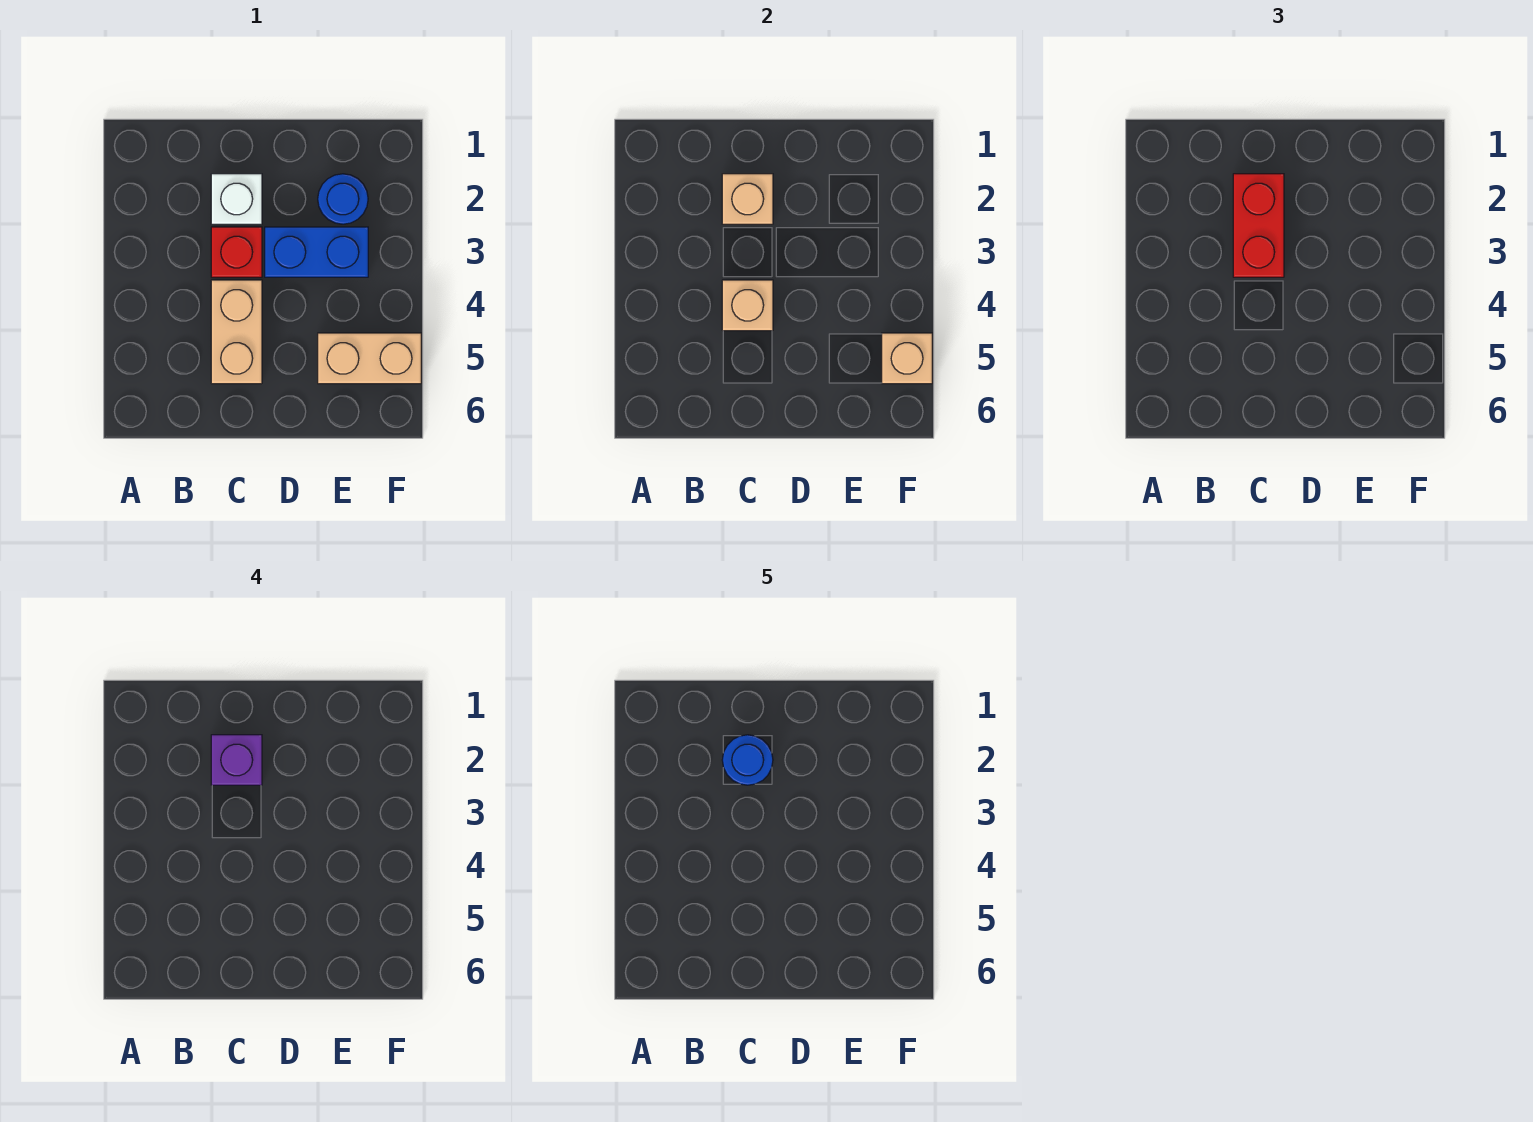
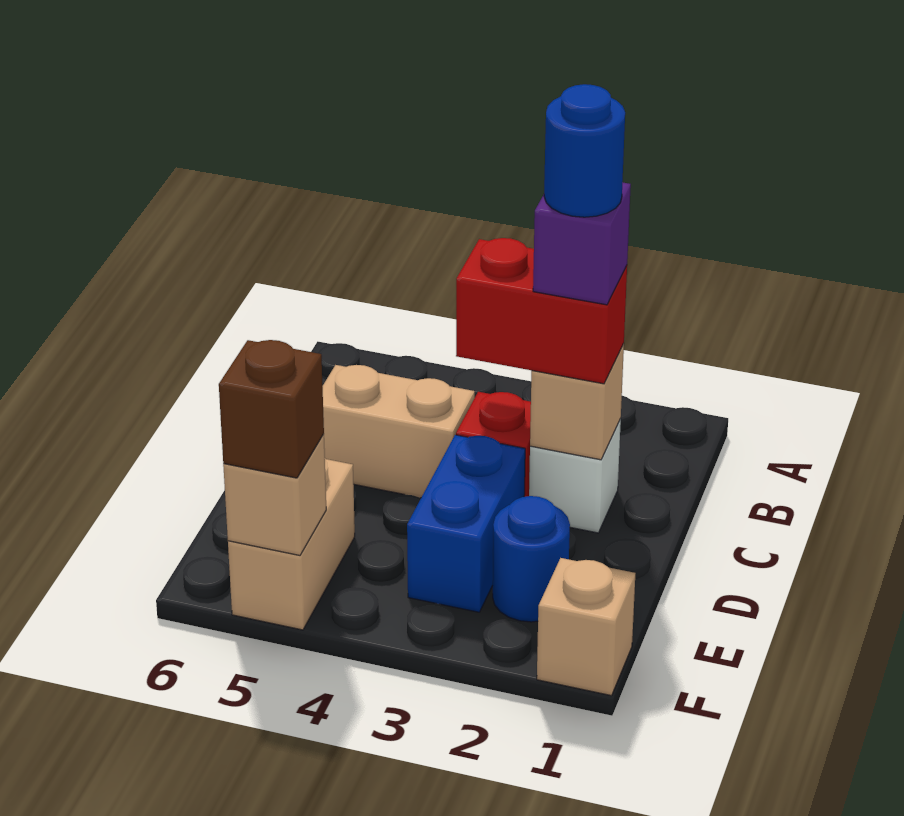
tan brick C4 level 2 -> tan brick F1 level 1
none -> brown brick F5 level 3

